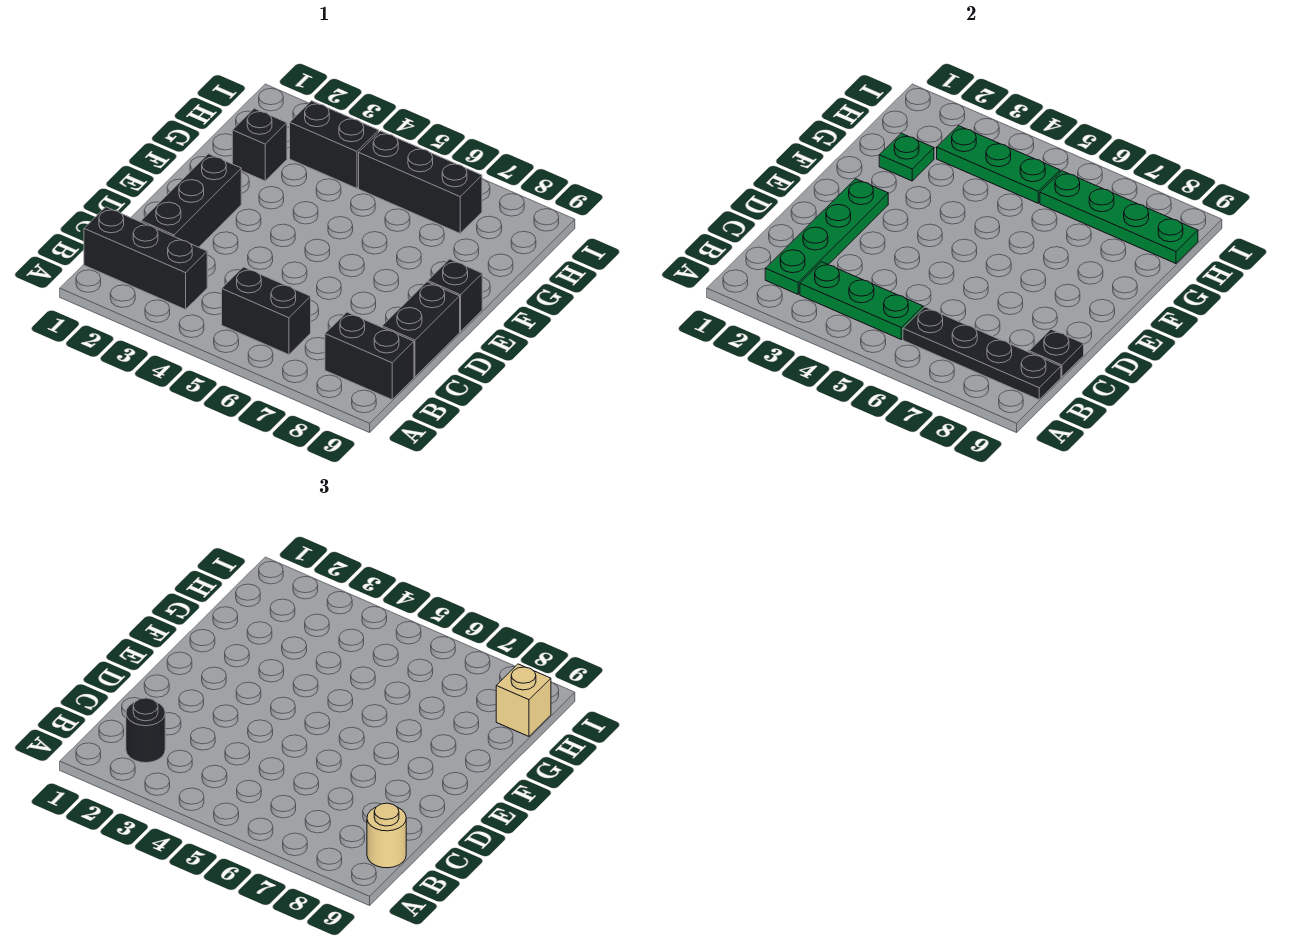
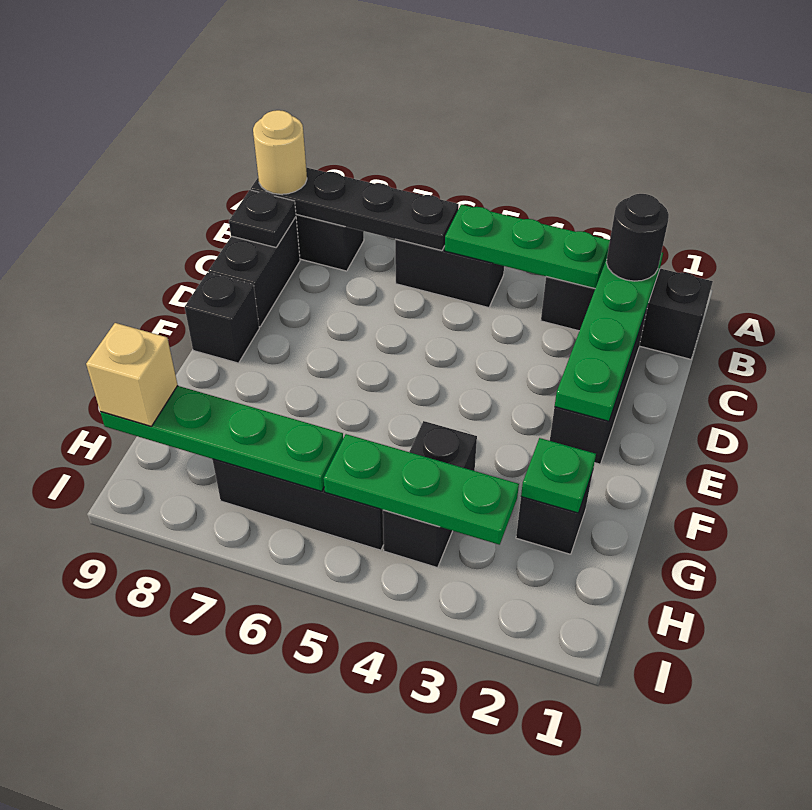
black brick H3:H4 level 1 -> black brick G4:H4 level 1

